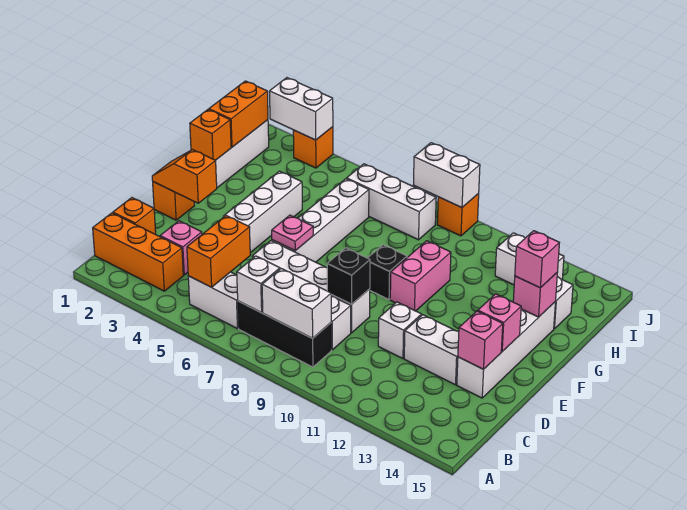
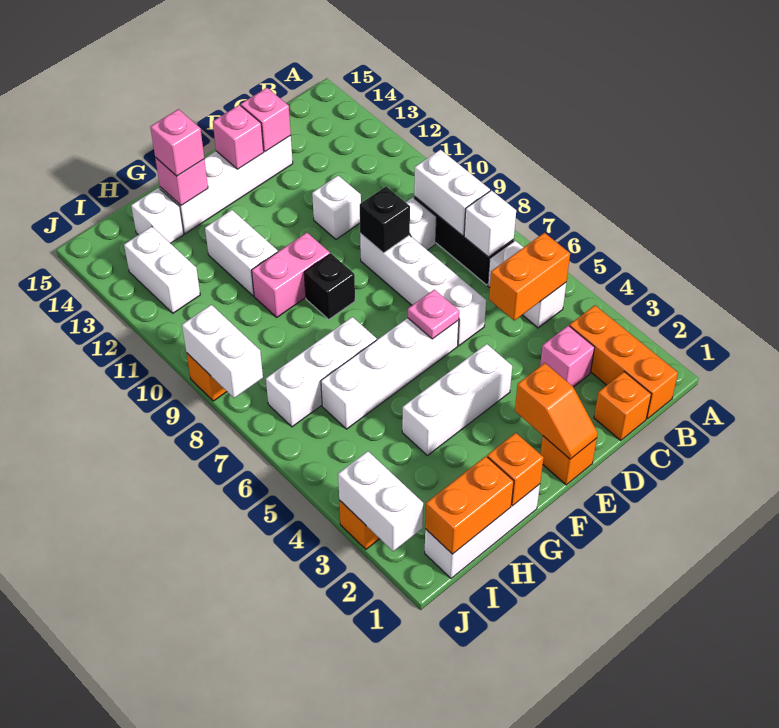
white brick D12:D13 level 1 -> white brick G11:G12 level 1
white brick I6:I8 level 1 -> white brick G7:I7 level 1

